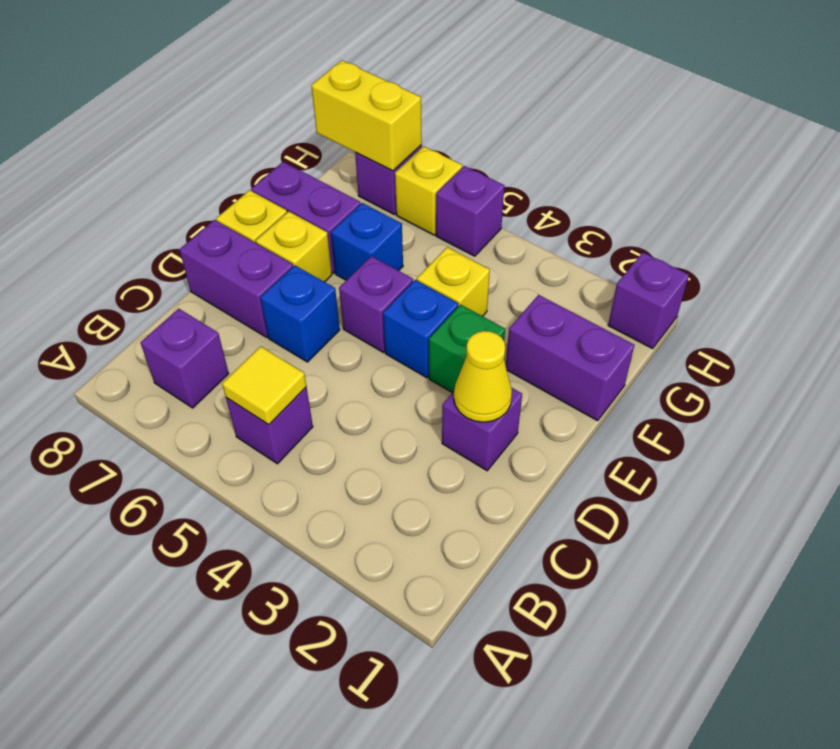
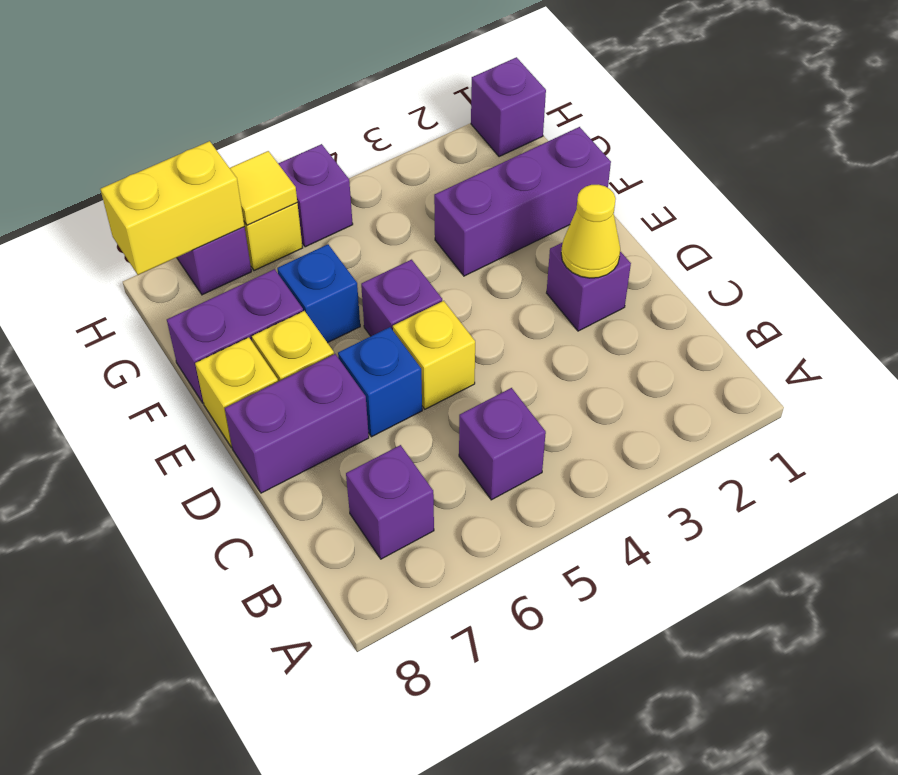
yellow tile B5 level 2 -> yellow tile H6 level 2
green brick E3 level 1 -> none
blue brick E4 level 1 -> none
purple brick F1:F2 level 1 -> purple brick F1:F3 level 1
yellow brick F4 level 1 -> yellow brick D5 level 1

